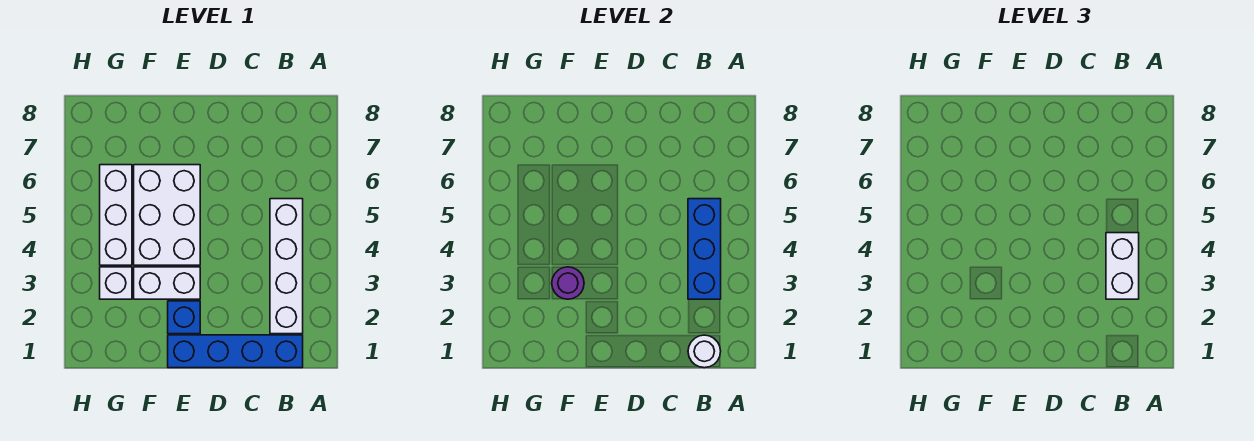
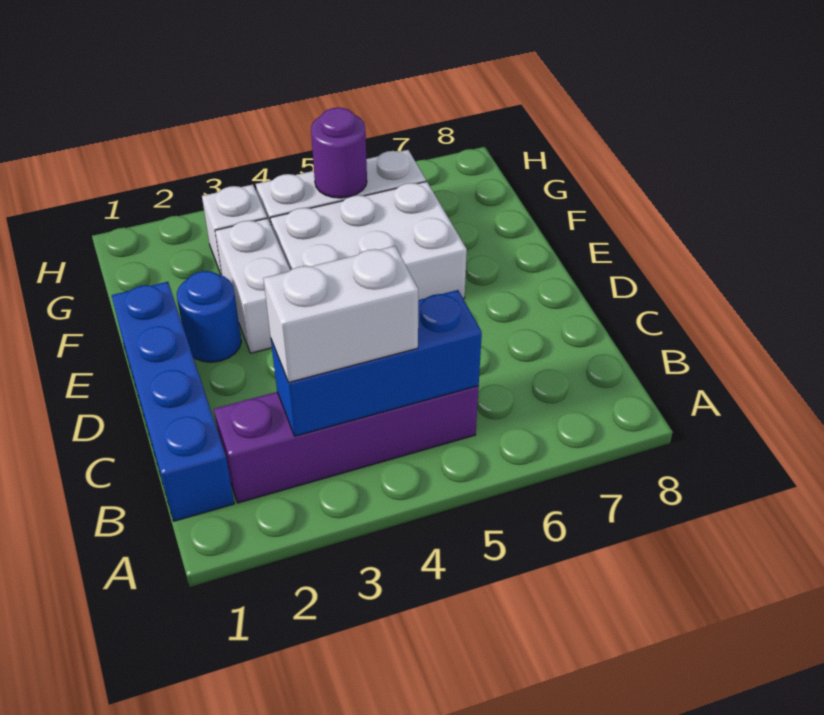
white round brick B1 level 2 -> none
white brick B2:B5 level 1 -> purple brick B2:B5 level 1
blue brick E2 level 1 -> blue round brick E2 level 1
purple round brick F3 level 2 -> purple round brick G5 level 2

